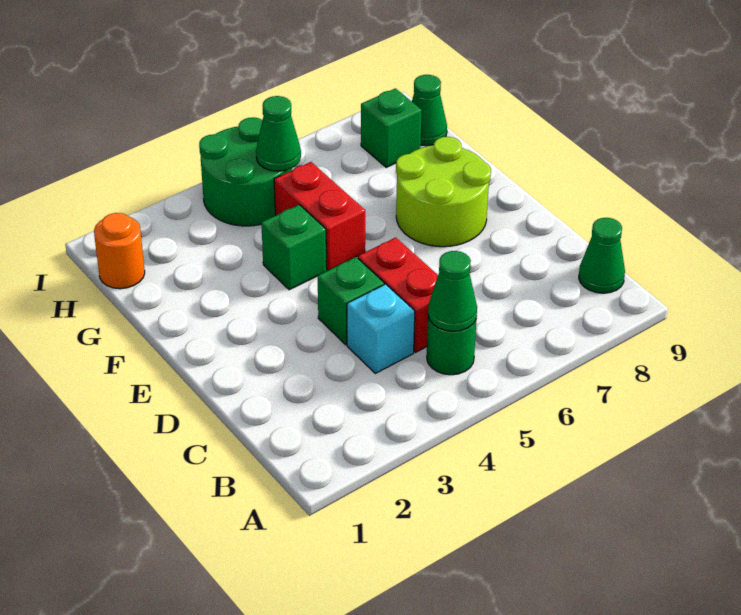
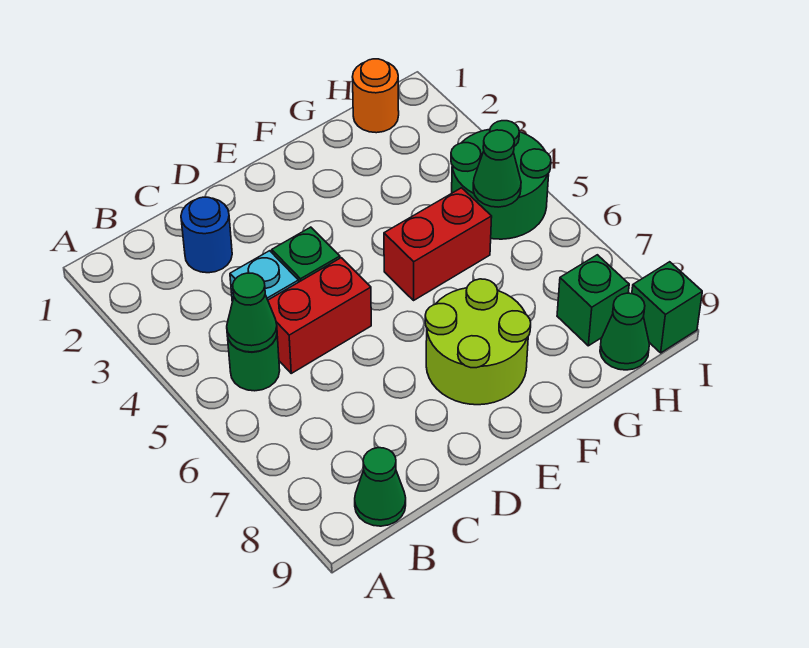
none -> blue round brick C2 level 1
green brick F4 level 1 -> green brick I9 level 1

